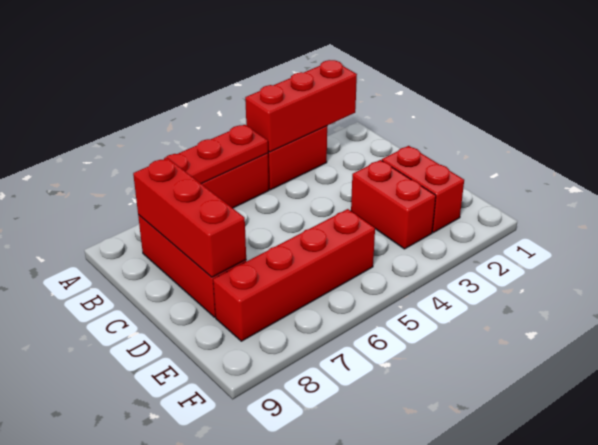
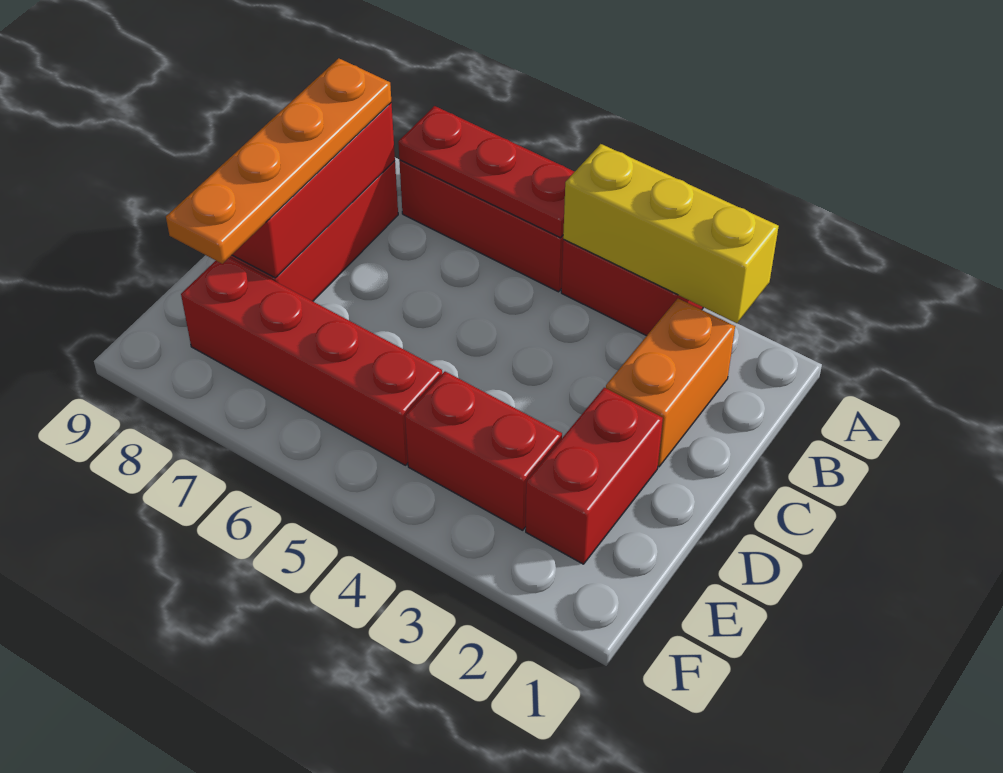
red brick A2:A4 level 2 -> yellow brick A2:A4 level 2
none -> orange brick B2:C2 level 1
none -> orange plate B8:E8 level 3
red brick D3:E3 level 1 -> red brick E3:E4 level 1

